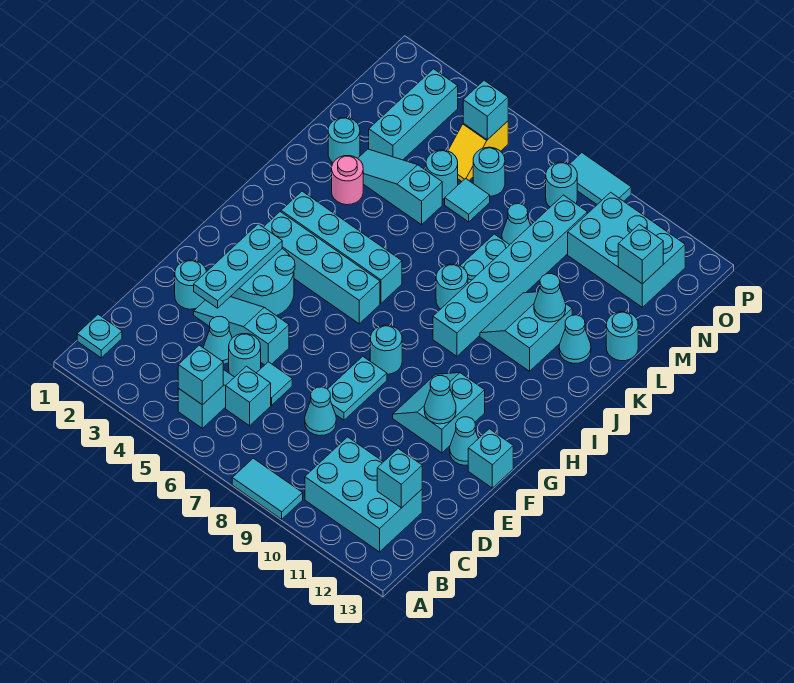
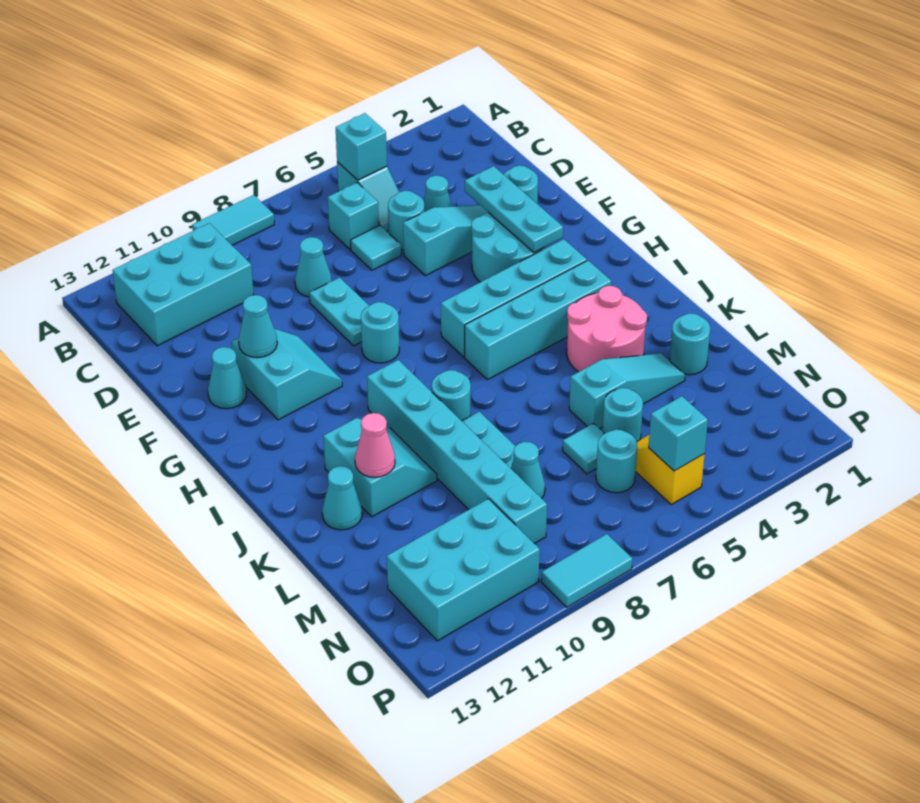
cyan plate B1 level 1 -> none
cyan brick C12 level 2 -> none
cyan brick F13 level 1 -> none
pink round brick K3 level 1 -> pink round brick J3:K4 level 1
cyan cone K11 level 2 -> pink cone K11 level 2
cyan round brick L13 level 1 -> none
cyan brick M3:O3 level 1 -> none
cyan brick N12 level 2 -> none
cyan round brick O8 level 1 -> none

